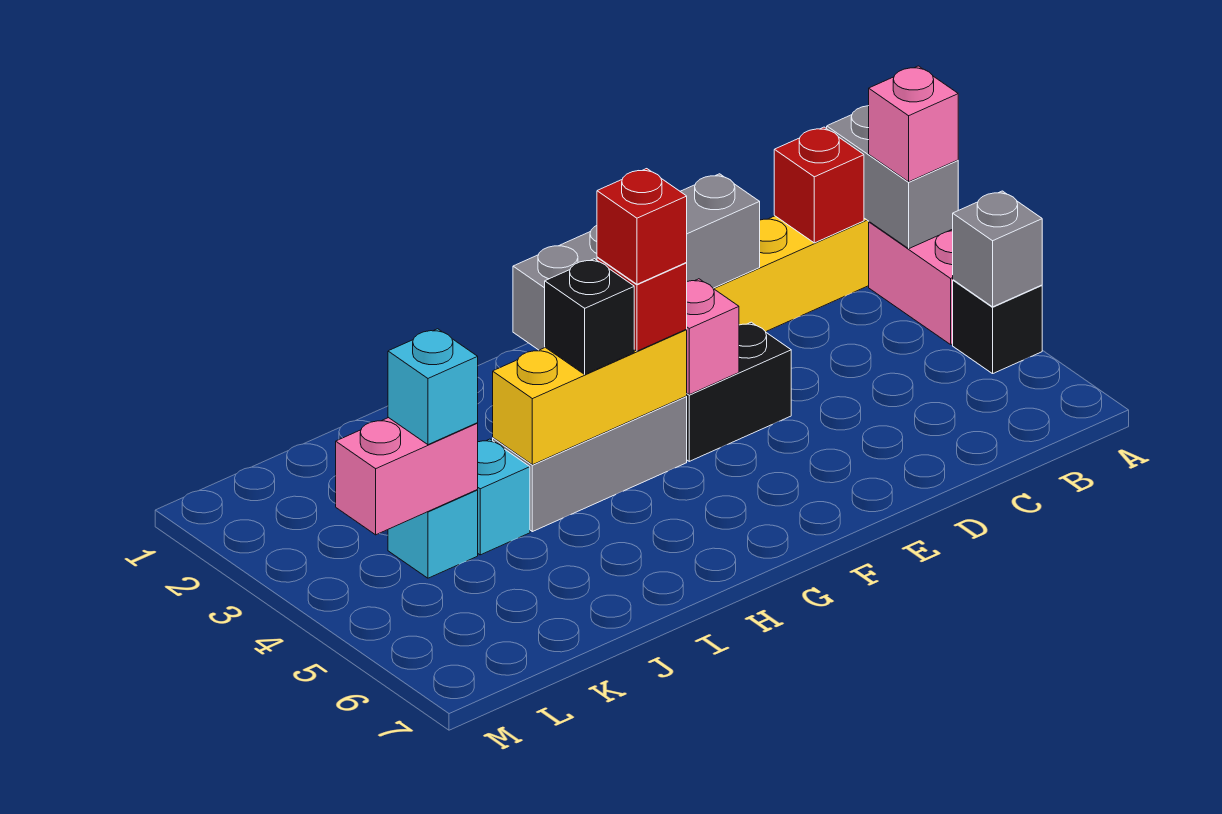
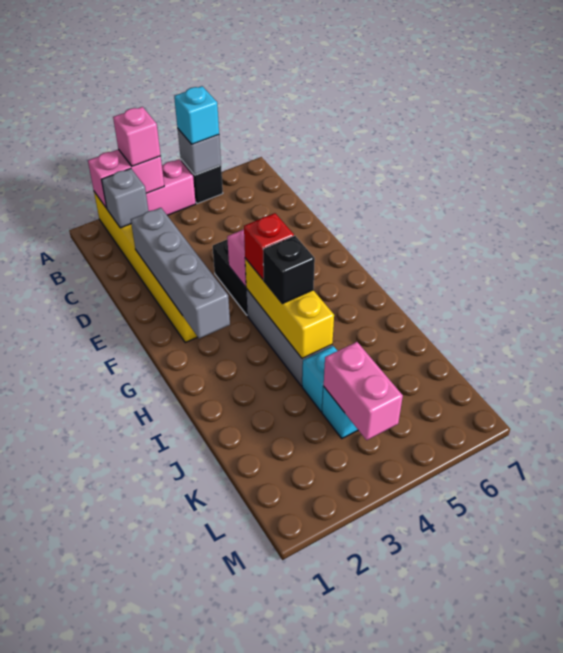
grey brick A2:A3 level 2 -> pink brick A2:A3 level 2
red brick B2 level 2 -> grey brick B2 level 2
red brick G4 level 4 -> none
cyan brick K4 level 3 -> cyan brick A5 level 3

